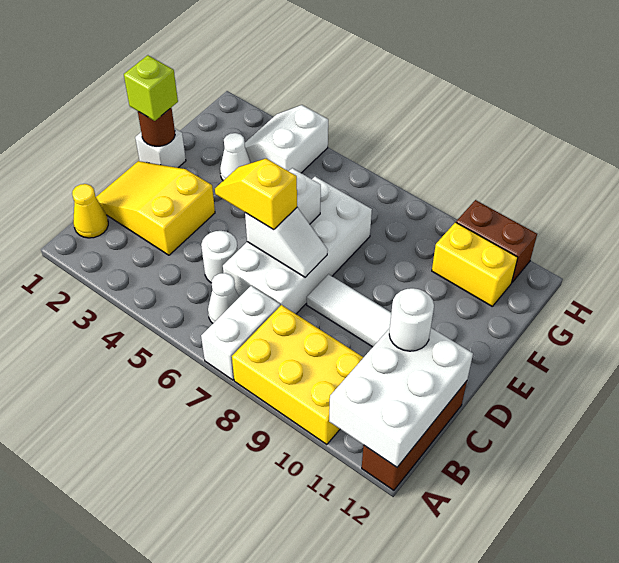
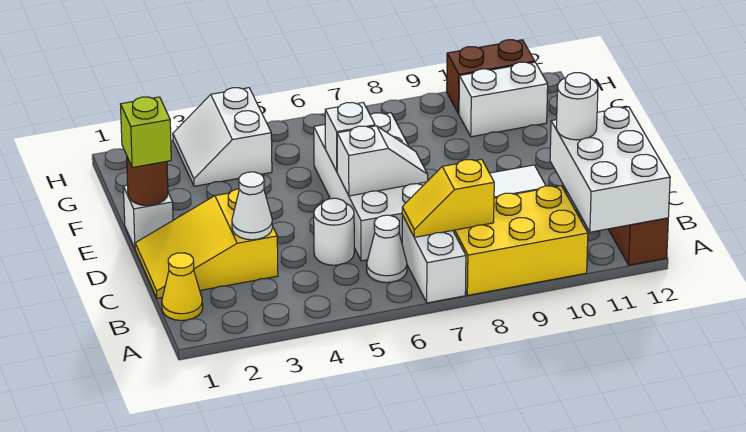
yellow slope D5:D6 level 3 top 6 -> yellow slope B7:B8 level 2 top 8
white cone F3 level 1 -> white cone C3 level 2
yellow brick G10:G11 level 1 -> white brick G10:G11 level 1

